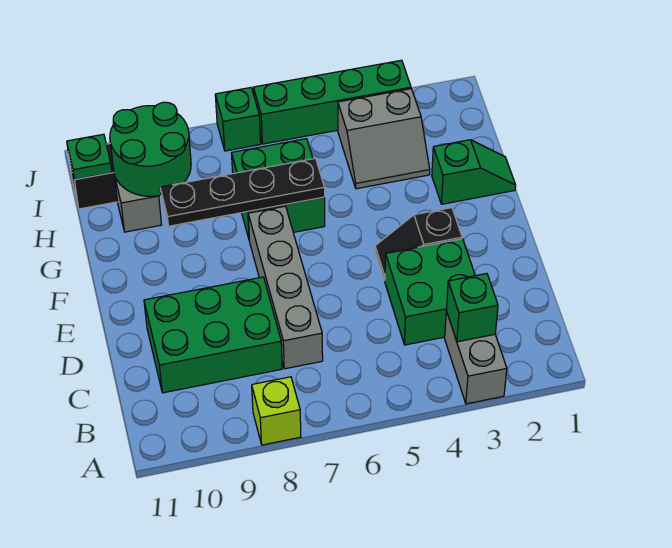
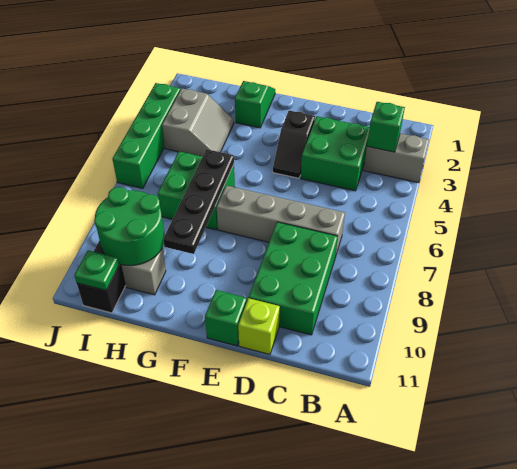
lime brick A8 level 1 -> lime brick D11 level 1
green brick J7 level 1 -> green brick E11 level 1

